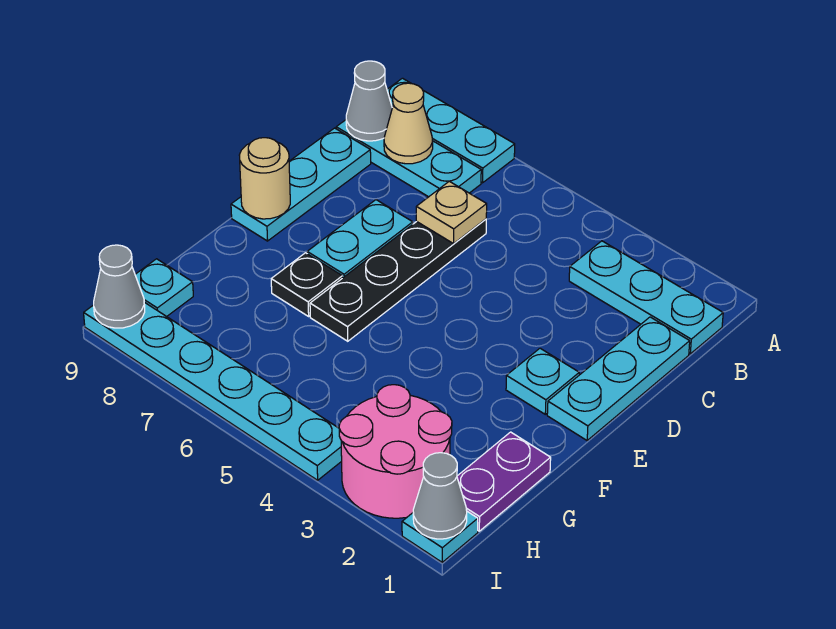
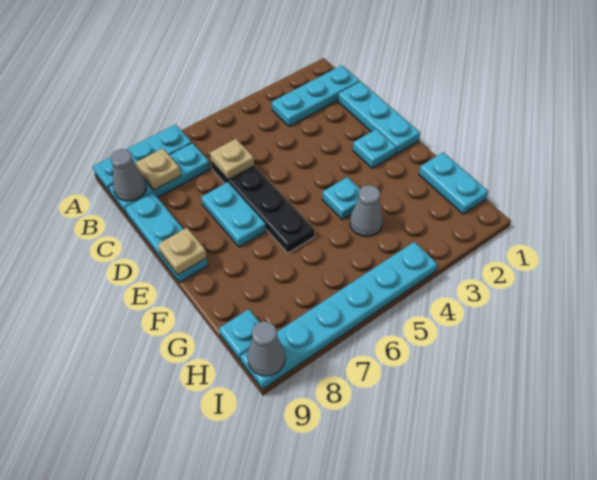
tan cone B8 level 2 -> tan plate B8 level 2
tan round brick E9 level 2 -> tan plate E9 level 2
black plate F7 level 1 -> none
purple plate G1:H1 level 1 -> cyan plate G1:H1 level 1
pink round brick H2:I3 level 1 -> none
cyan plate I1 level 1 -> cyan plate F4 level 1
grey cone I1 level 2 -> grey cone G4 level 1

